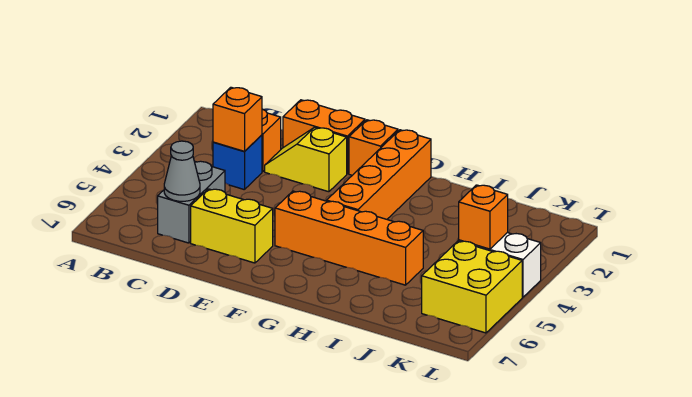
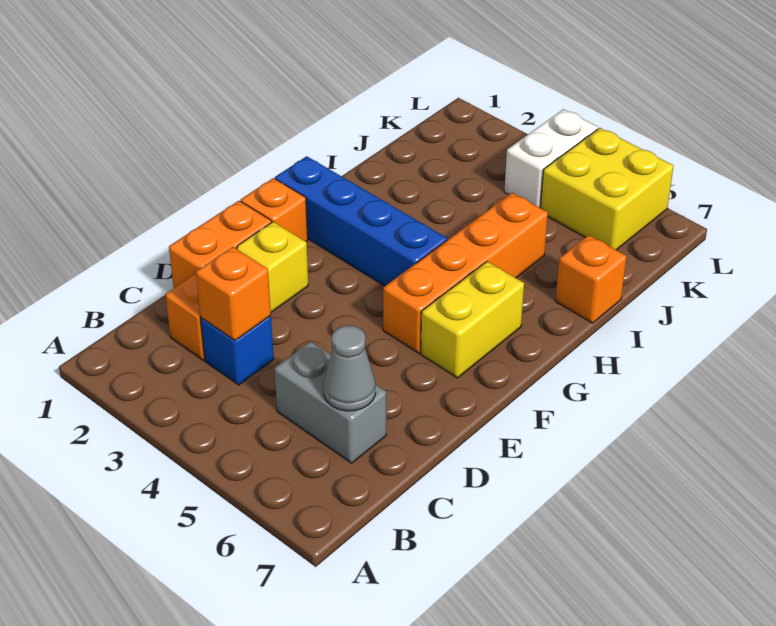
yellow brick D6:E6 level 1 -> yellow brick F6:G6 level 1
orange brick G1:G4 level 1 -> blue brick G1:G4 level 1
orange brick K4 level 2 -> orange brick I7 level 1

